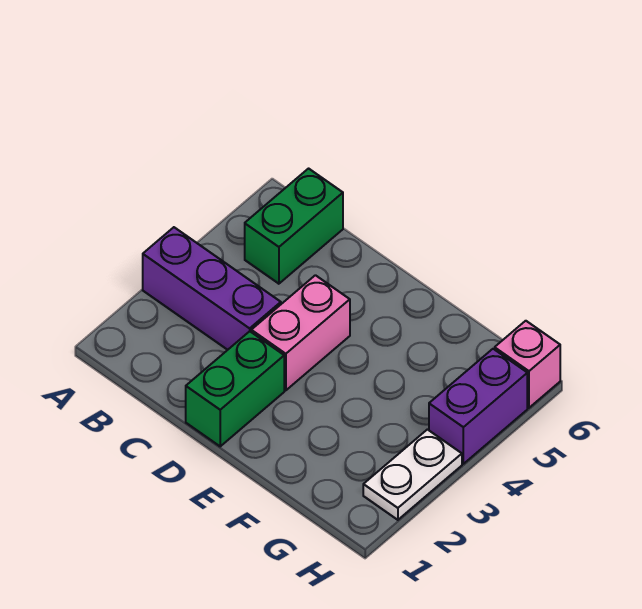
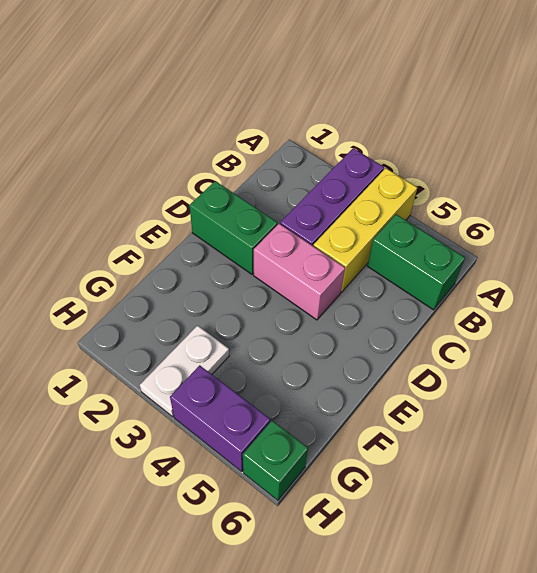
none -> yellow brick A4:C4 level 1
white plate H2:H3 level 1 -> white plate G3:H3 level 1
pink brick H6 level 1 -> green brick H6 level 1

